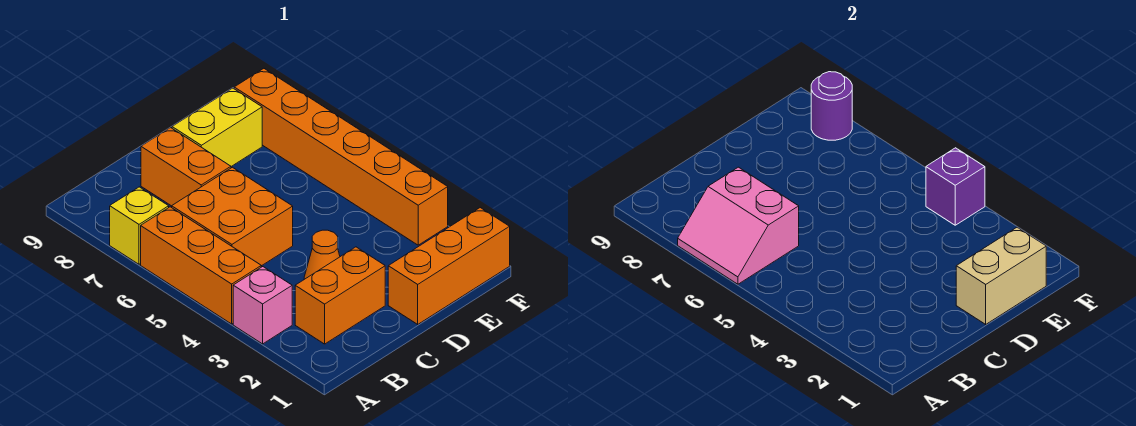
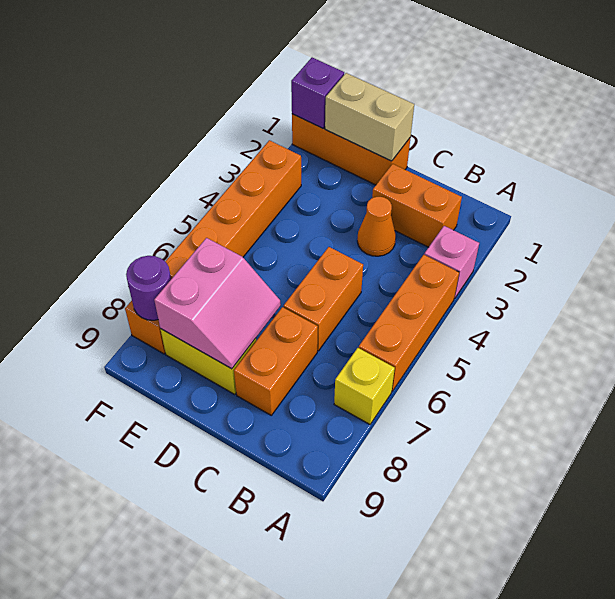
pink slope A6:B7 level 2 top B -> pink slope D7:E8 level 2 top E
orange brick B5:C6 level 1 -> orange brick C5:C6 level 1
purple brick F4 level 2 -> purple brick F1 level 2

